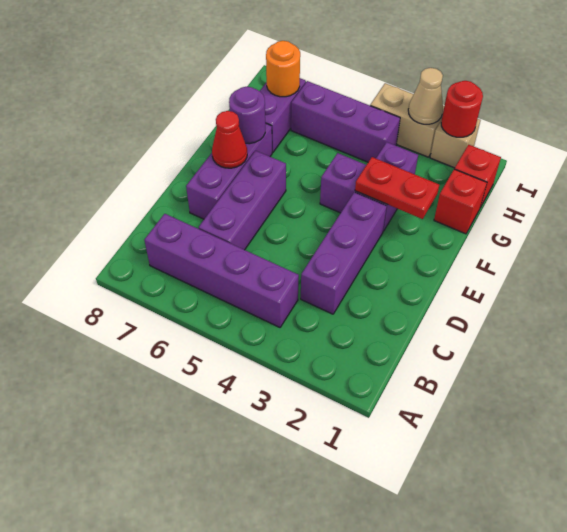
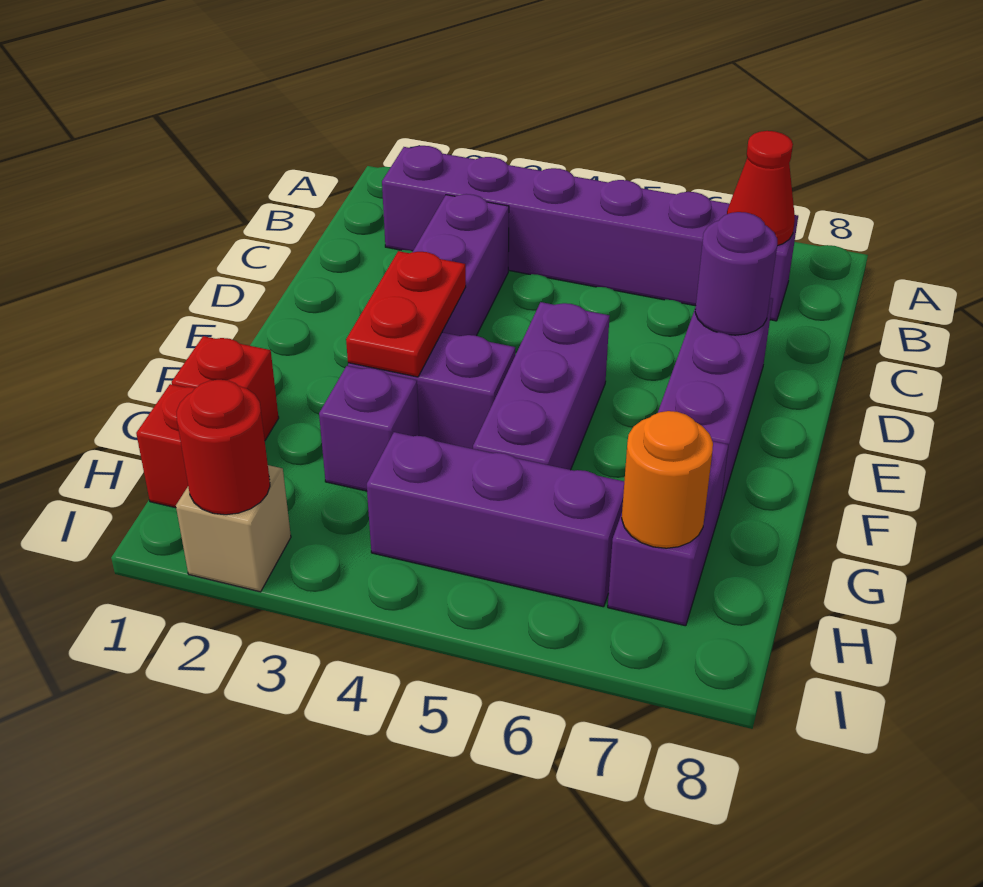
purple brick B4:B7 level 1 -> purple brick B2:B7 level 1
purple brick C6:E6 level 1 -> purple brick E5:G5 level 1
red cone E7 level 2 -> red cone B7 level 2
red plate F2:F3 level 2 -> red plate E3:F3 level 2
purple round brick F7 level 2 -> purple round brick D7 level 2
tan brick I3:I4 level 1 -> none
tan cone I3 level 2 -> none

